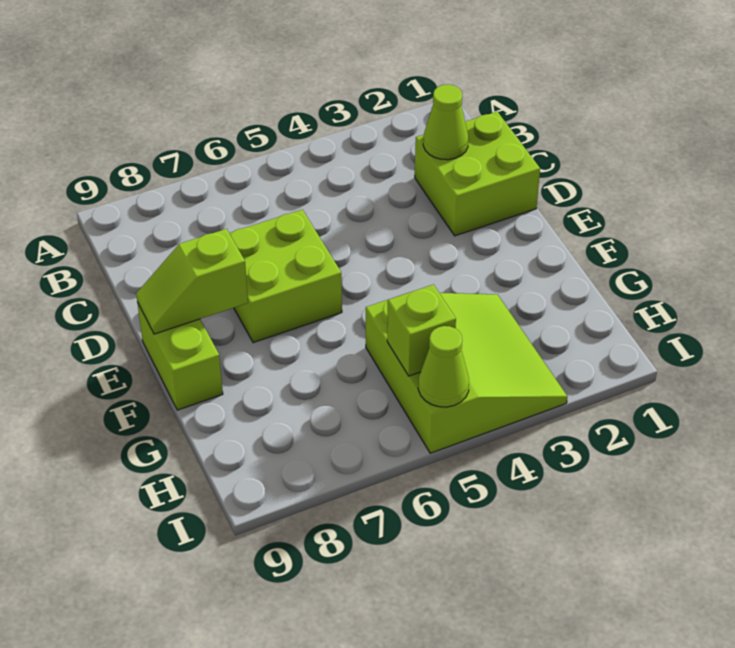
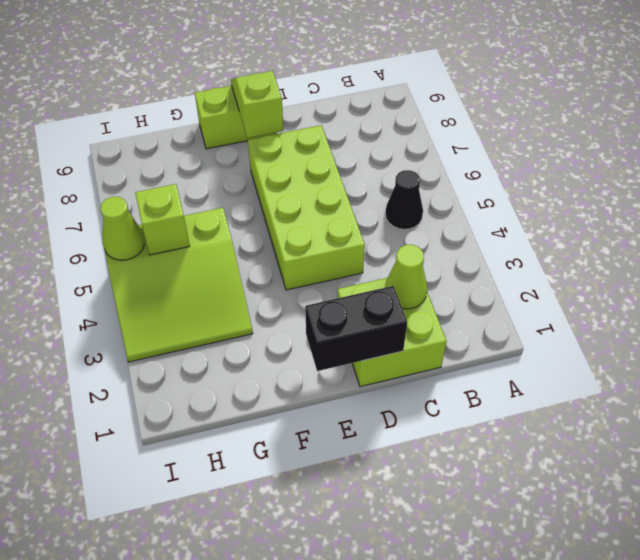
none -> black cone B5 level 1
none -> black brick D1:E1 level 2
lime brick D6:E7 level 1 -> lime brick D4:E7 level 1

